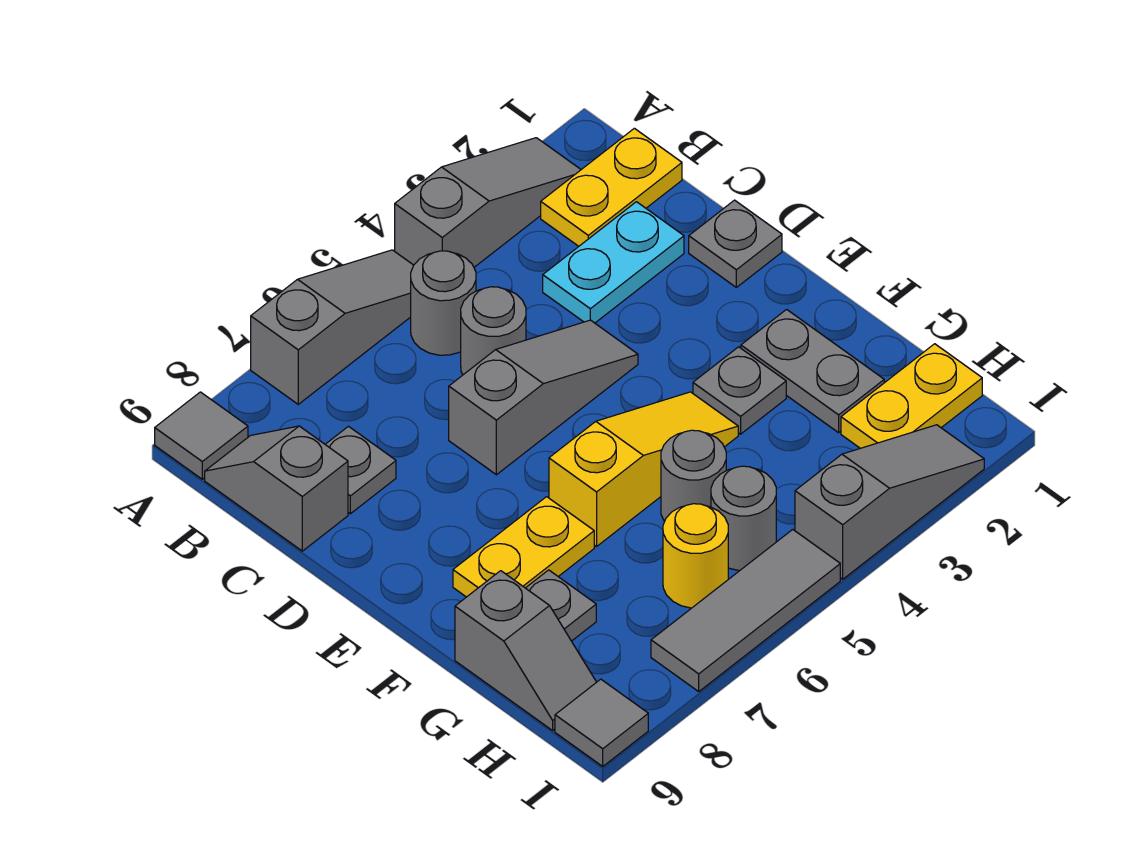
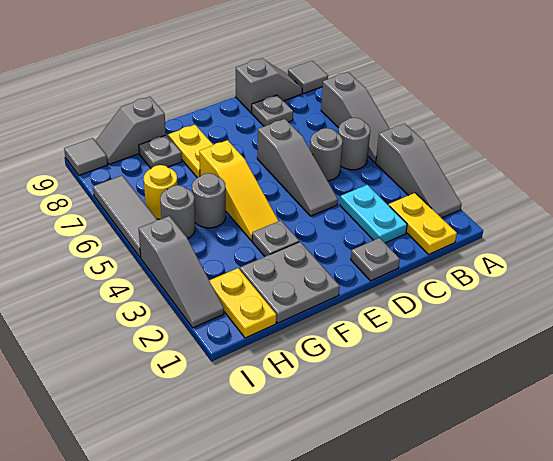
grey plate F2:G2 level 1 -> grey plate F1:G2 level 1

